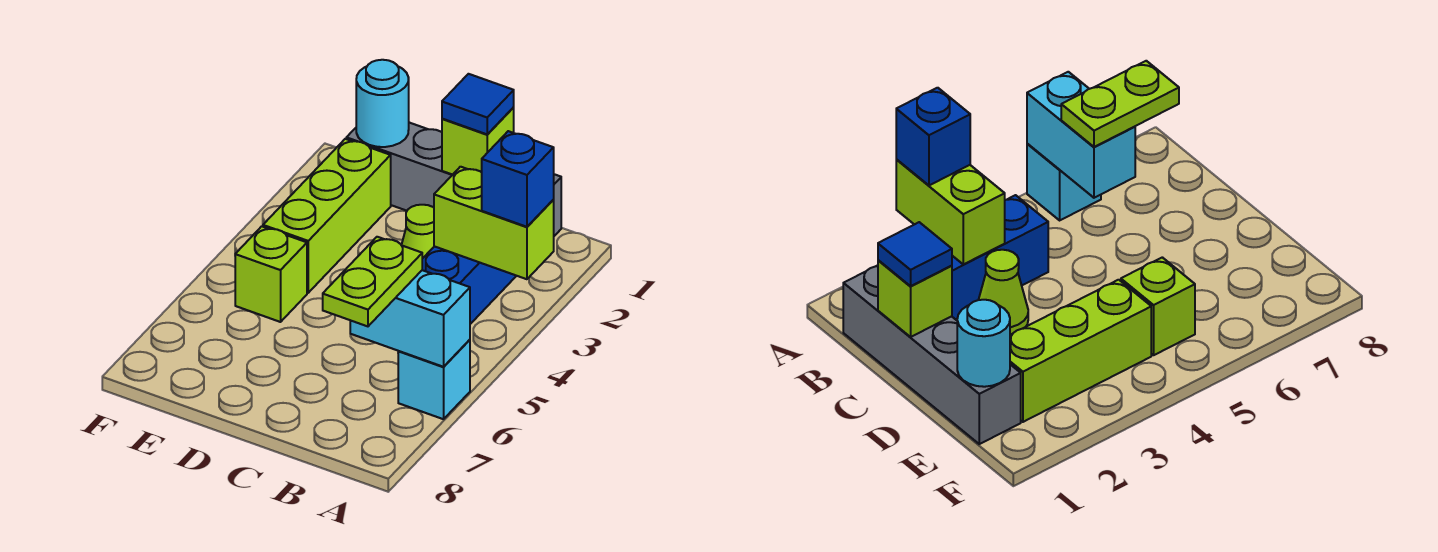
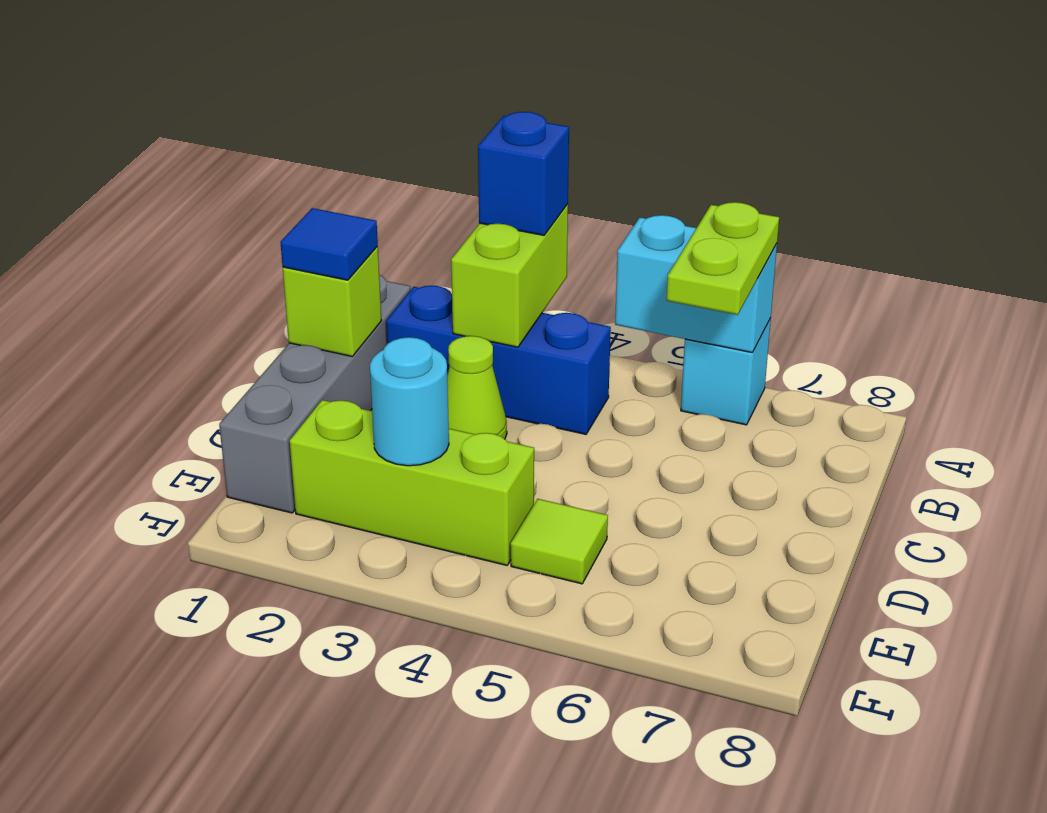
cyan brick A6:B6 level 2 -> cyan brick A5:A6 level 2
lime plate B6:B7 level 3 -> lime plate A6:B6 level 3
cyan round brick E1 level 2 -> cyan round brick E3 level 2
lime brick E5 level 1 -> lime tile E5 level 1

